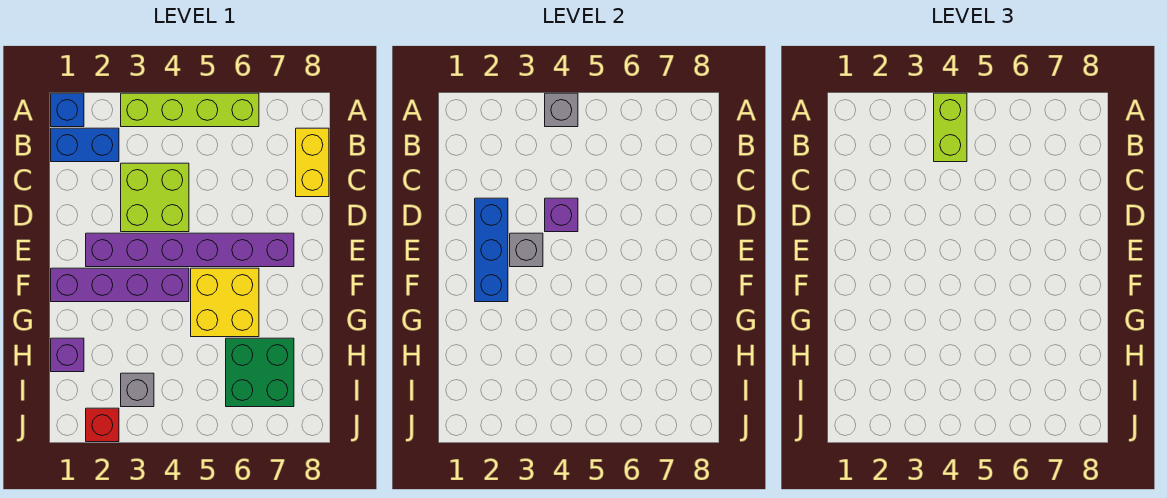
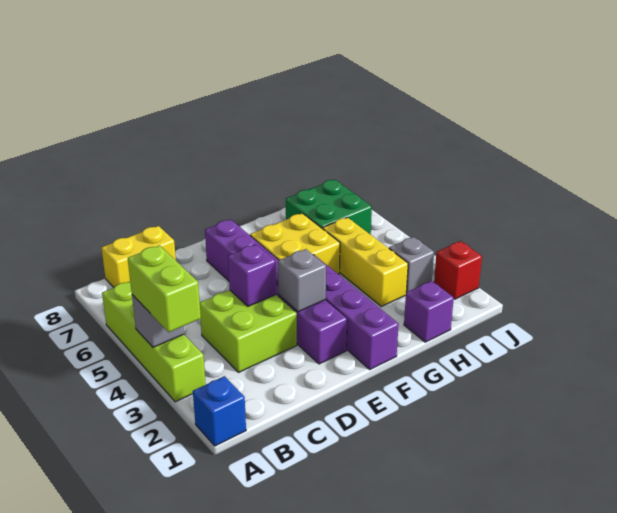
lime brick A4:B4 level 3 -> lime brick A3:A4 level 3
blue brick B1:B2 level 1 -> none
blue brick D2:F2 level 2 -> none
none -> yellow brick H3:H5 level 1

